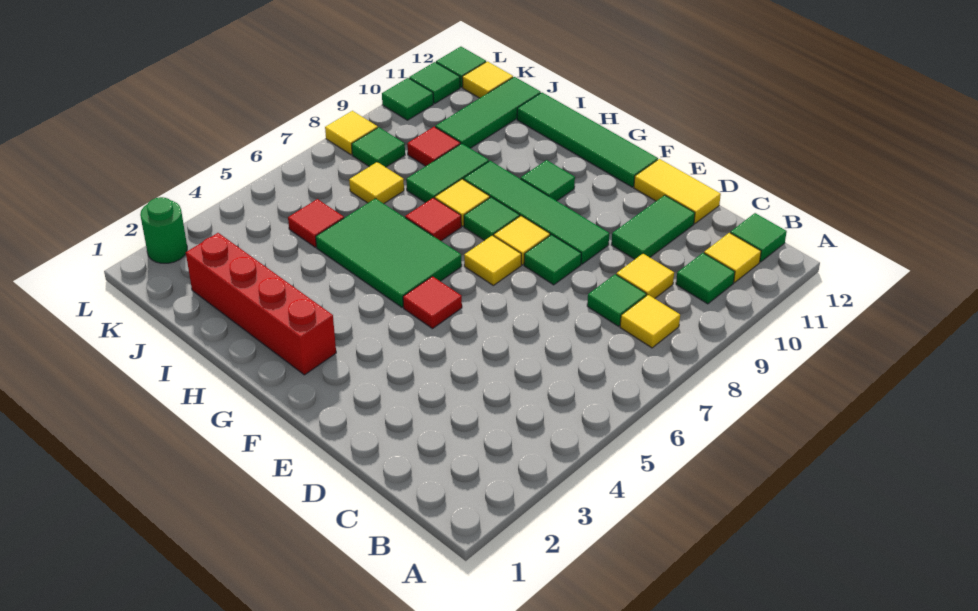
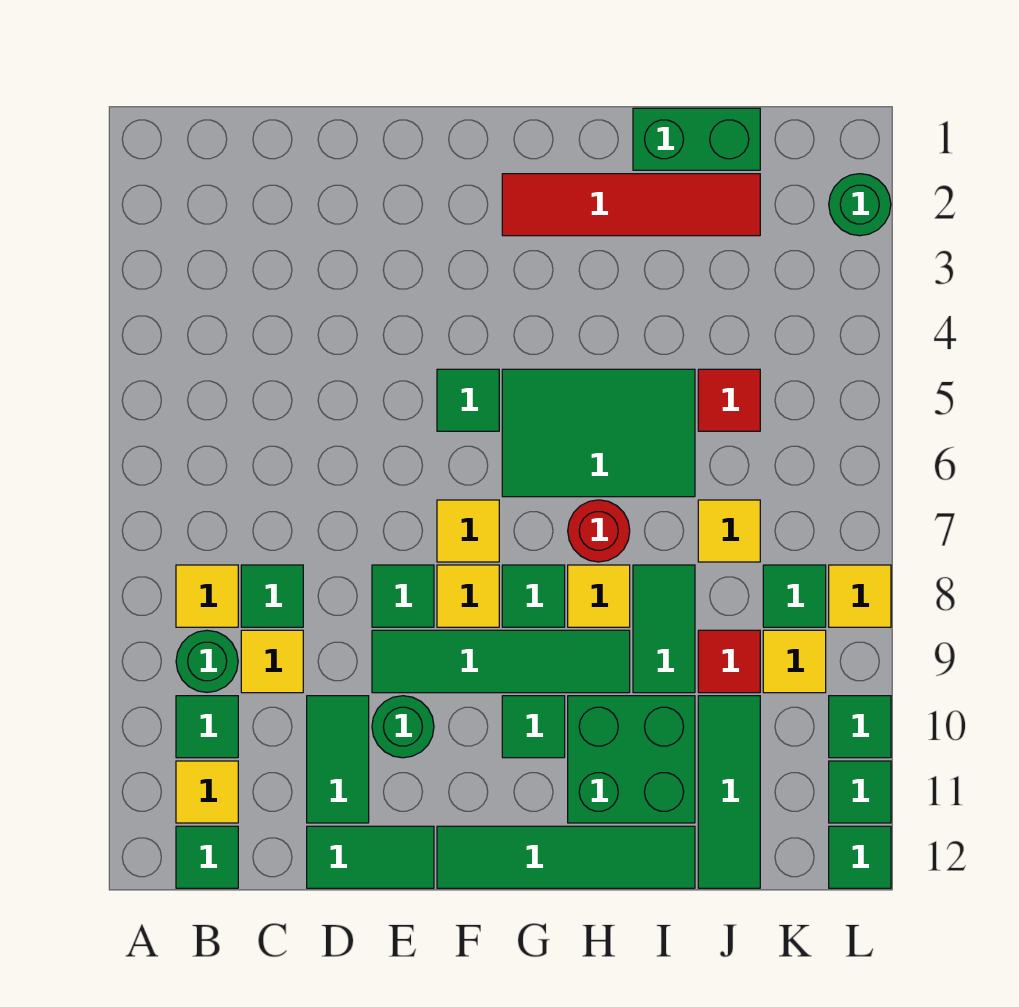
none -> green round brick B9 level 1
yellow tile D12:E12 level 1 -> green tile D12:E12 level 1
none -> green round brick E10 level 1
red tile F5 level 1 -> green tile F5 level 1
red brick G2:J2 level 1 -> red tile G2:J2 level 1
red tile H7 level 1 -> red round brick H7 level 1
none -> green brick H10:I11 level 1
none -> green brick I1:J1 level 1
yellow tile K12 level 1 -> yellow tile K9 level 1

